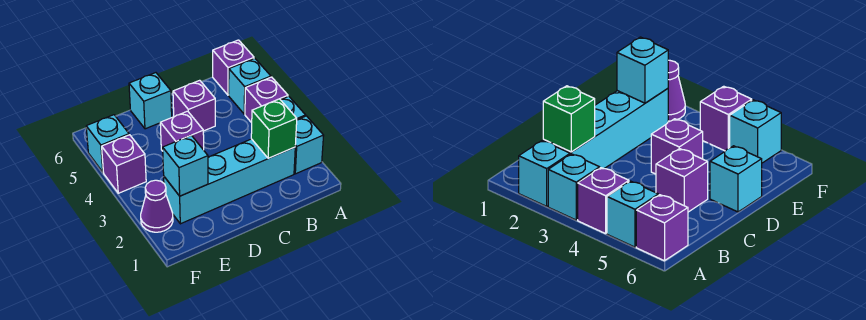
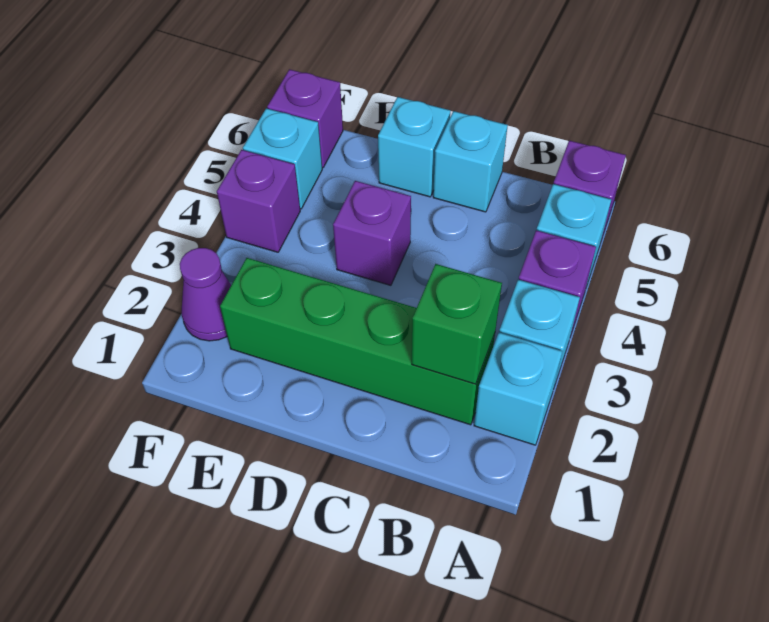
cyan brick B2:E2 level 1 -> green brick B2:E2 level 1
purple brick C5 level 1 -> purple brick F6 level 1
cyan brick E2 level 2 -> cyan brick C6 level 1

